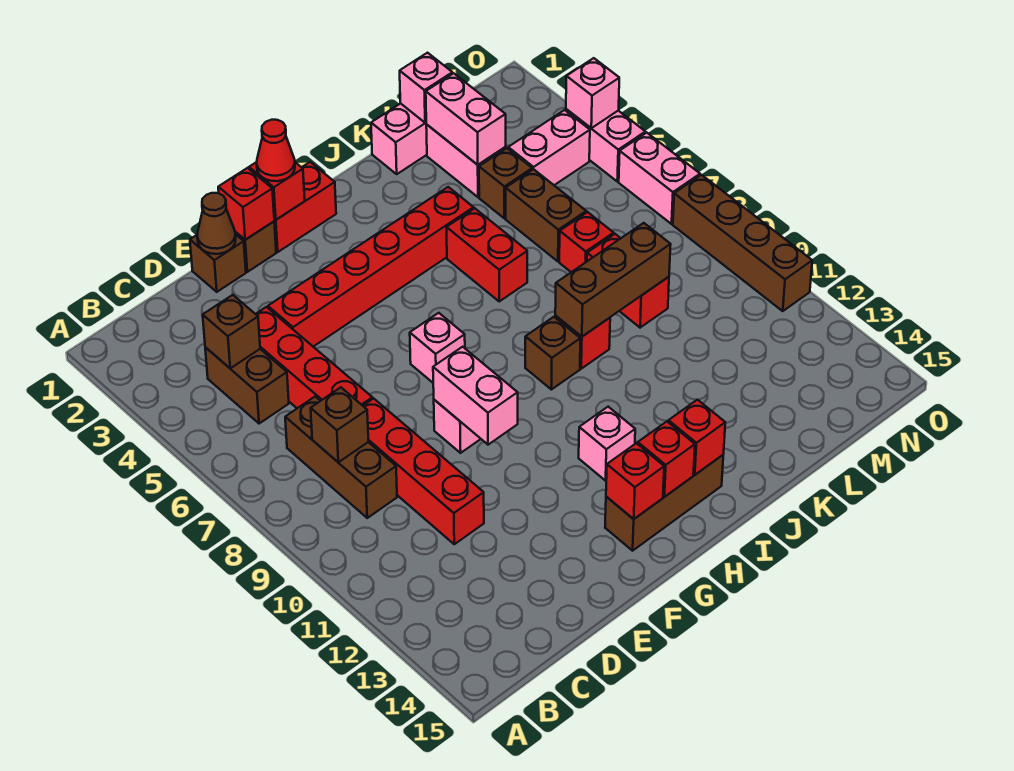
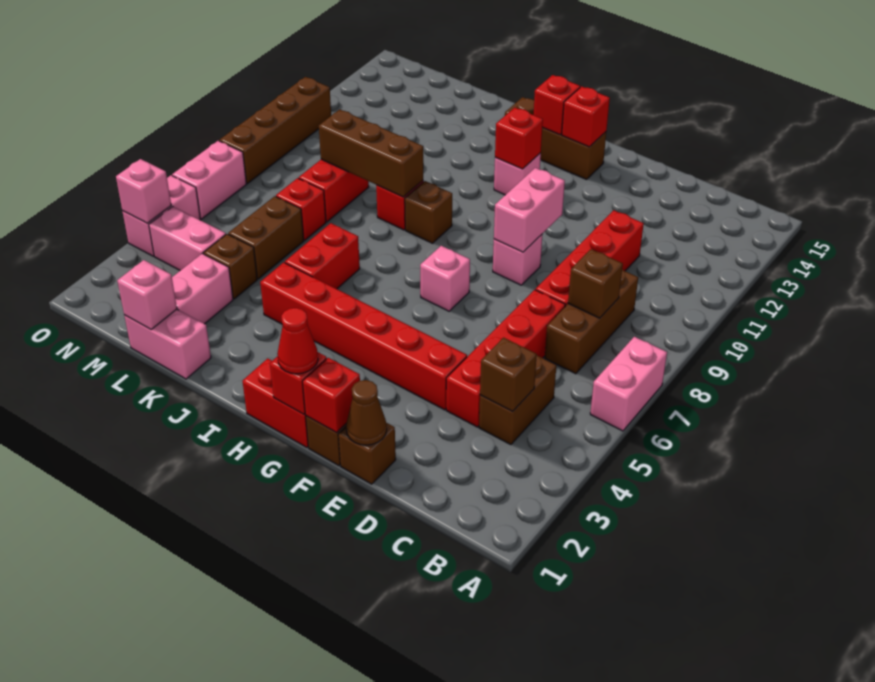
red brick I14 level 2 -> red brick H12 level 2
pink brick L2:L3 level 2 -> pink brick A6:A7 level 1

